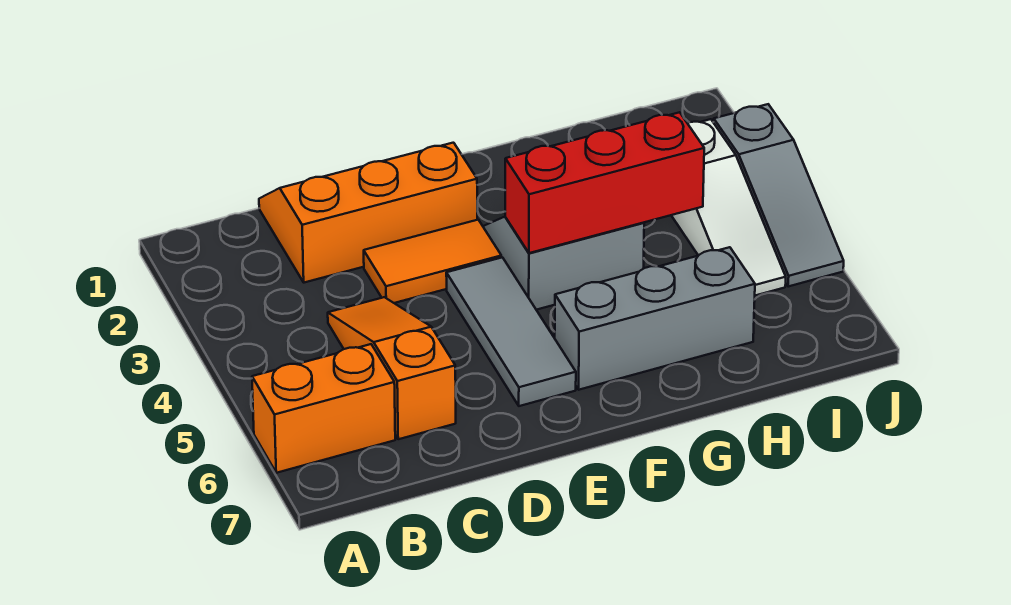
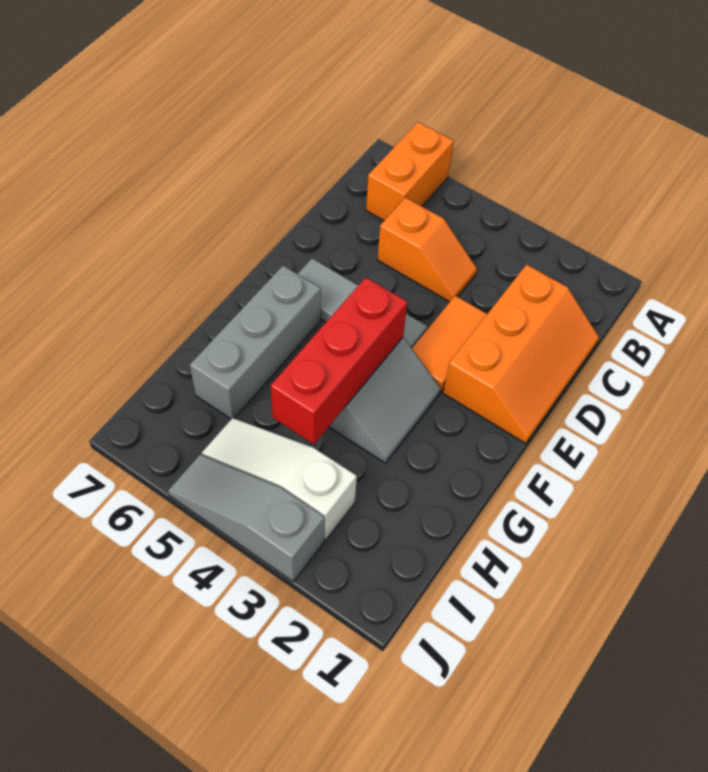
orange slope C4:C6 level 1 top 6 -> orange slope C4:C5 level 1 top 5

